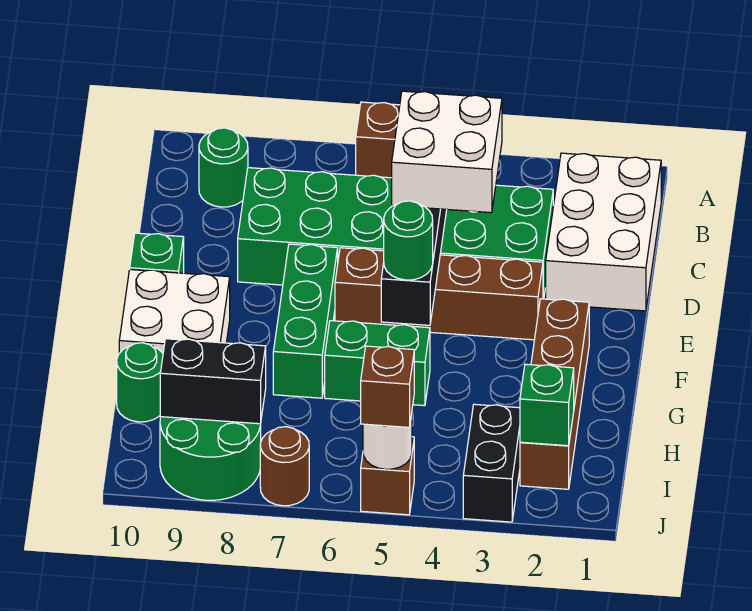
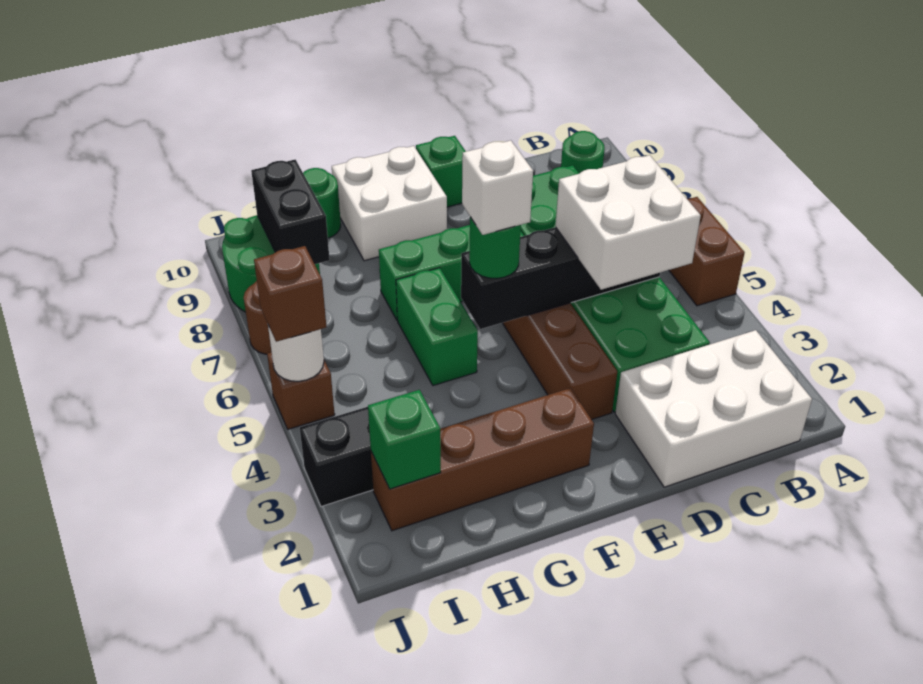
none -> white brick F5 level 4

